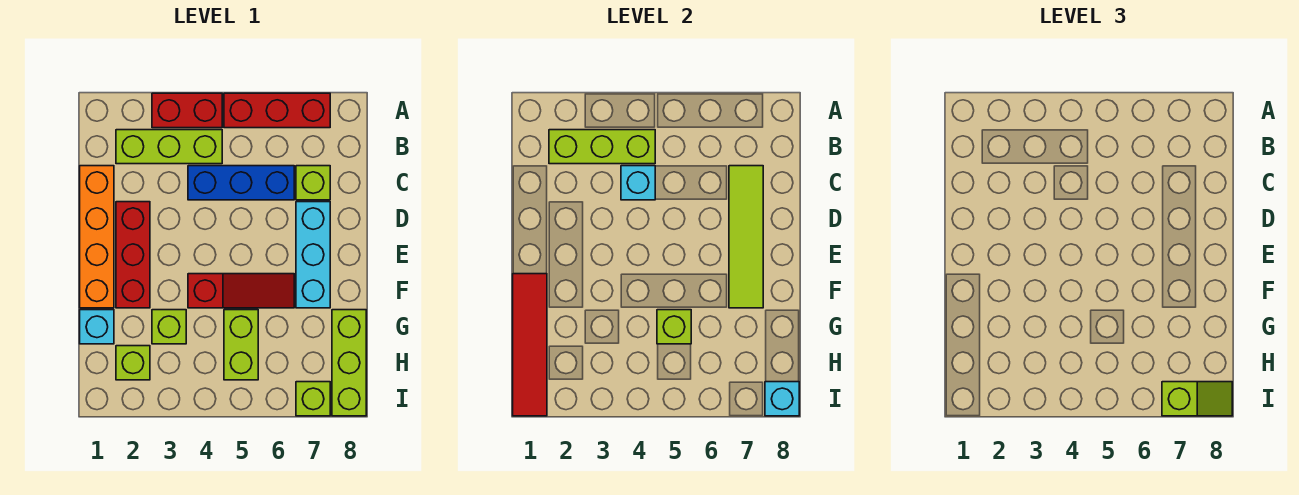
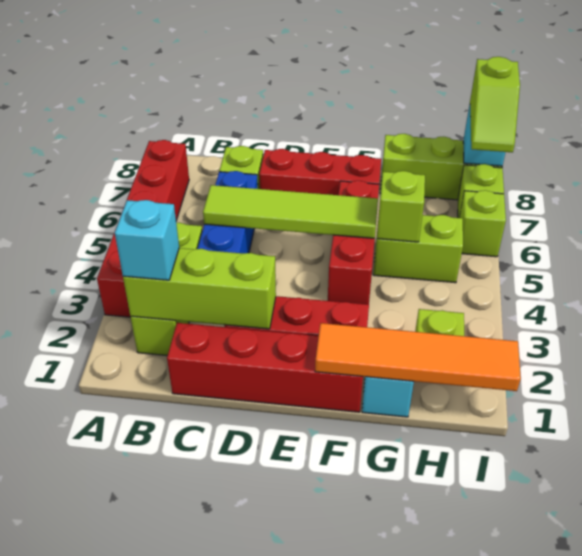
lime brick B2:B4 level 2 -> lime brick B2:D2 level 2
orange brick C1:F1 level 1 -> red brick C1:F1 level 1
cyan brick C4 level 2 -> cyan brick B2 level 3
lime tile C7:F7 level 2 -> lime tile C5:F5 level 2
cyan brick D7:F7 level 1 -> red brick D7:F7 level 1
red tile F1:I1 level 2 -> orange tile F1:I1 level 2
red slope F4:F6 level 1 top 4 -> red brick F4:F6 level 1
lime brick G3 level 1 -> lime brick I6 level 1
lime slope I7:I8 level 3 top 7 -> lime slope I7:I8 level 3 top 8

